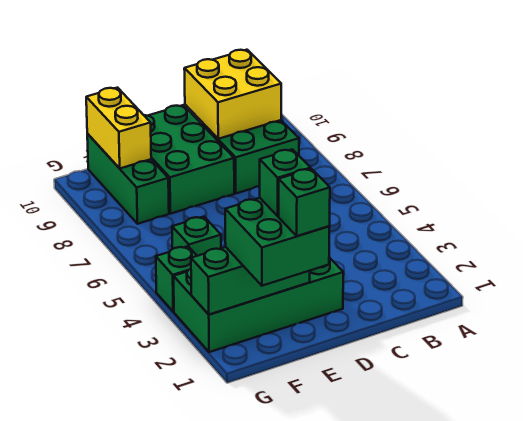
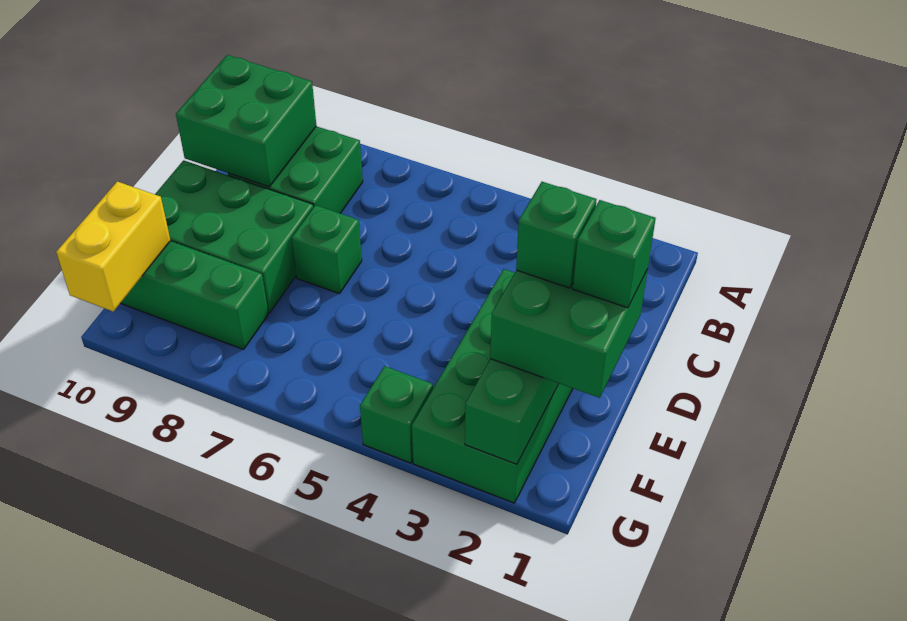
yellow brick B9:C10 level 2 -> green brick B9:C10 level 2
green brick F5 level 1 -> green brick D7 level 1
yellow brick F9:F10 level 2 -> yellow brick F10:G10 level 2

